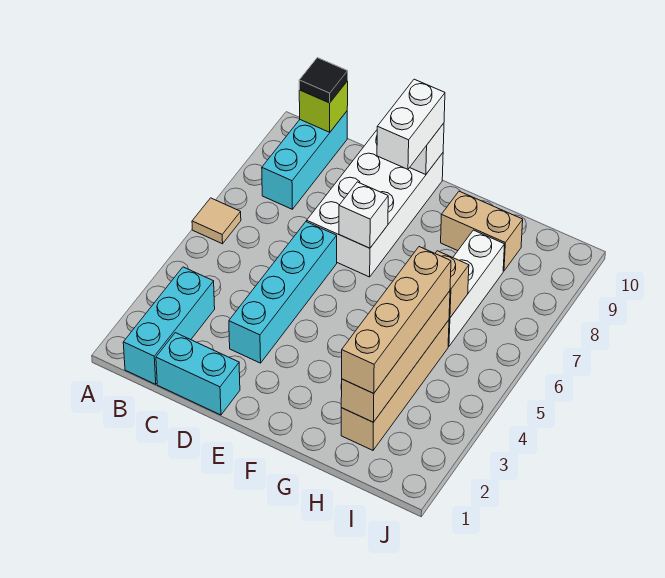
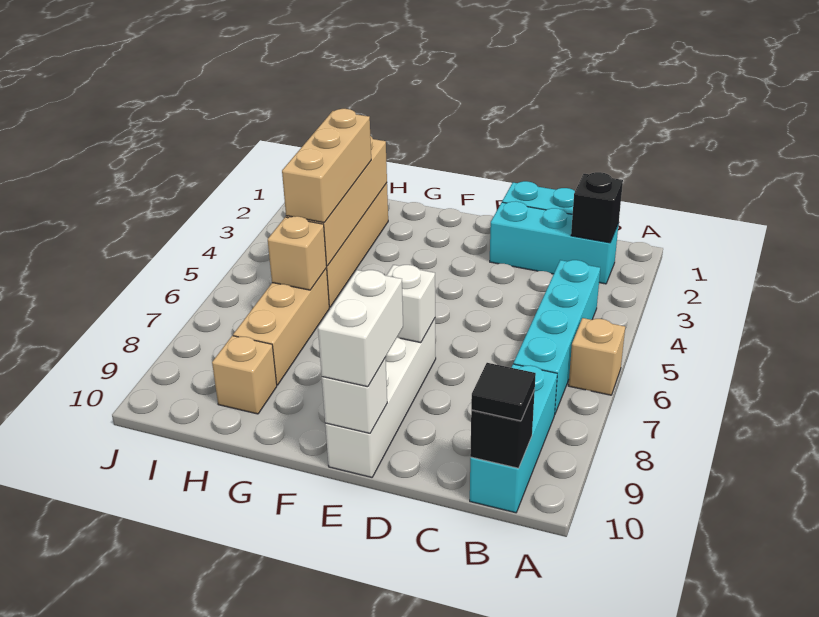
tan tile A6 level 1 -> tan brick A6 level 1
cyan brick B1:B3 level 1 -> cyan brick B2:D2 level 1
none -> black brick B2 level 2
lime brick B10 level 2 -> black brick B10 level 2
cyan brick D3:D6 level 1 -> cyan brick B4:B7 level 1
white brick D7:E10 level 1 -> white brick E7:E10 level 1
tan brick G9:H9 level 1 -> tan brick H9 level 1
tan brick H2:H5 level 3 -> tan brick H3:H5 level 3
white brick H6:H8 level 1 -> tan brick H6:H8 level 1

